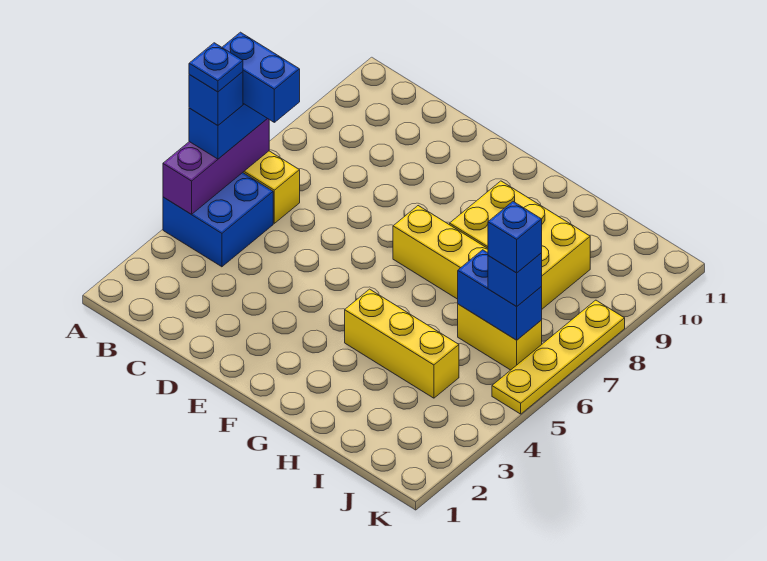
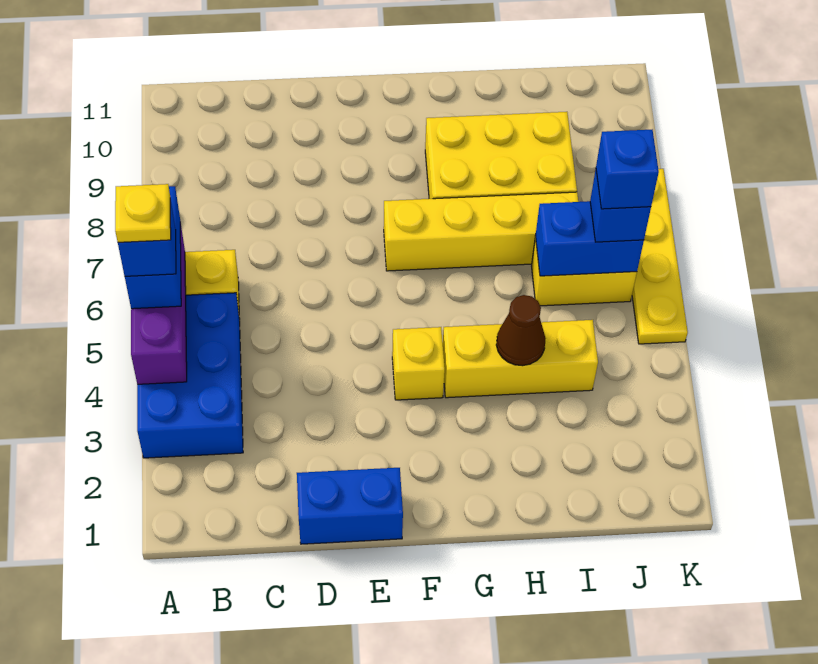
blue brick A4:B5 level 1 -> blue brick A3:B5 level 1
blue plate A5 level 5 -> yellow plate A5 level 5
blue brick A6:B6 level 4 -> blue brick D1:E1 level 1
none -> yellow brick F4 level 1
none -> brown cone H4 level 2

